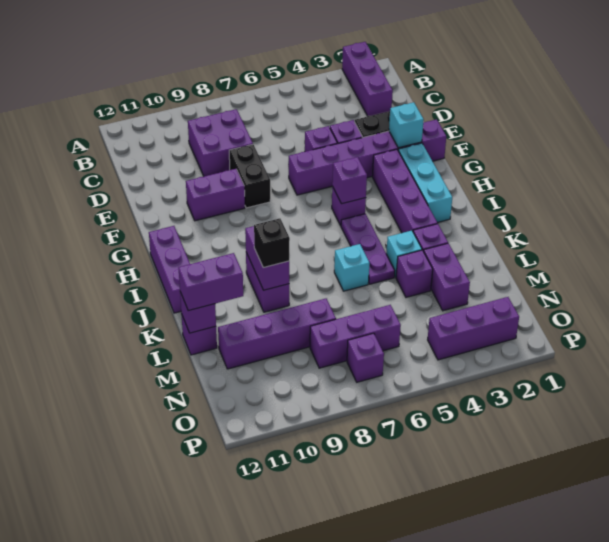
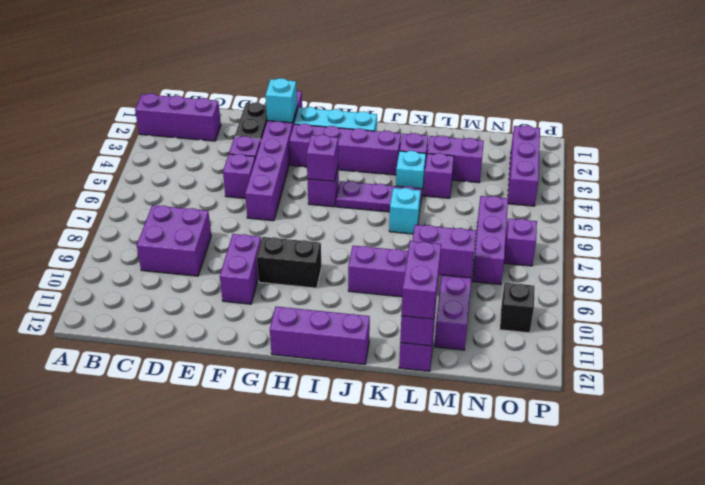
black brick E8:F8 level 1 -> black brick G9:H9 level 1
purple brick J9:K9 level 2 -> purple brick L9:M9 level 2
black brick K9 level 3 -> black brick O10 level 1

